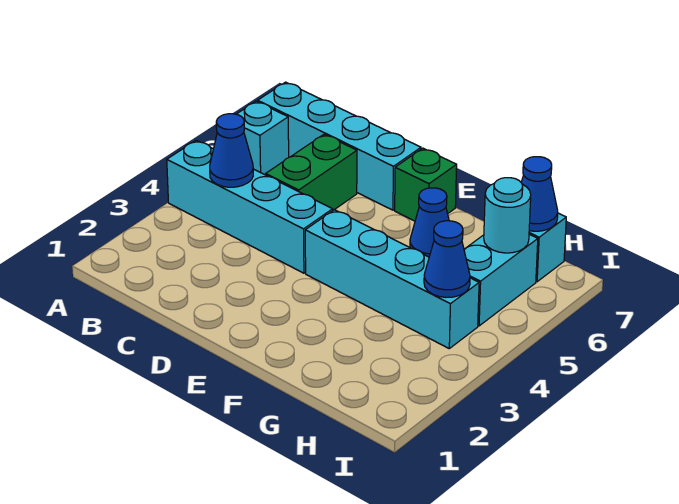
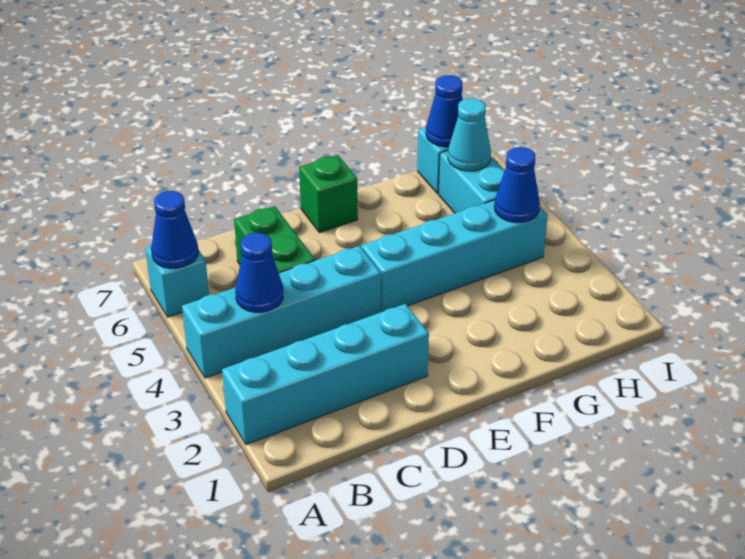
cyan brick A7:D7 level 1 -> cyan brick A2:D2 level 1
blue cone F6 level 1 -> blue cone A6 level 2
cyan round brick H6 level 2 -> cyan cone H6 level 2

